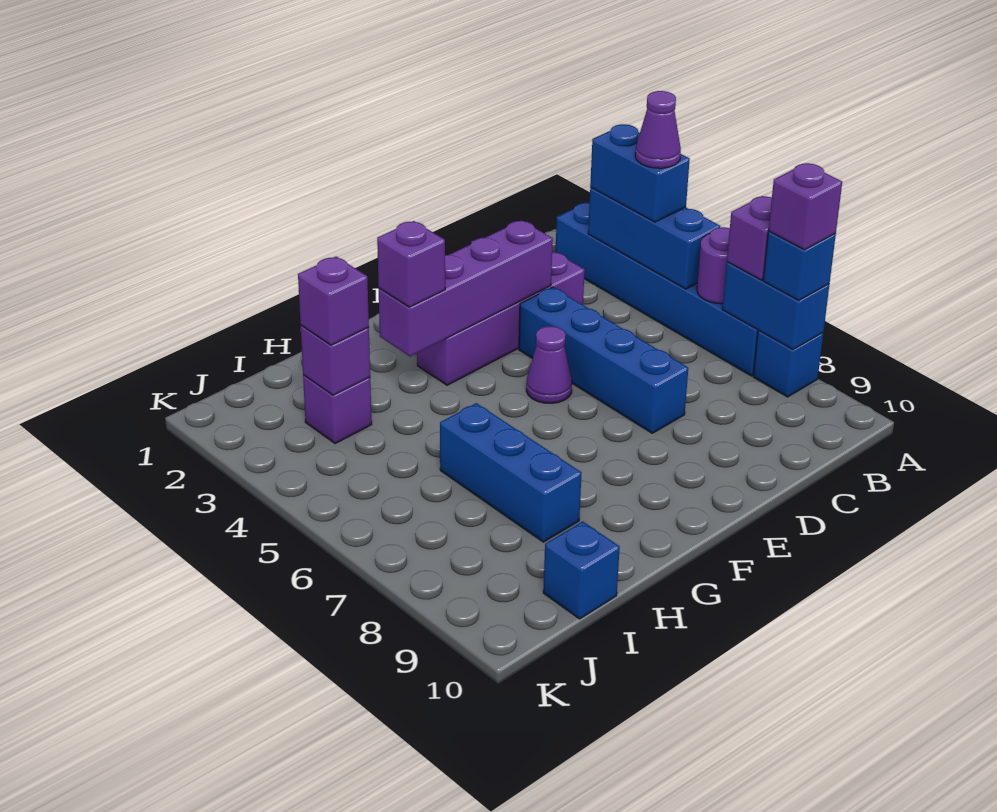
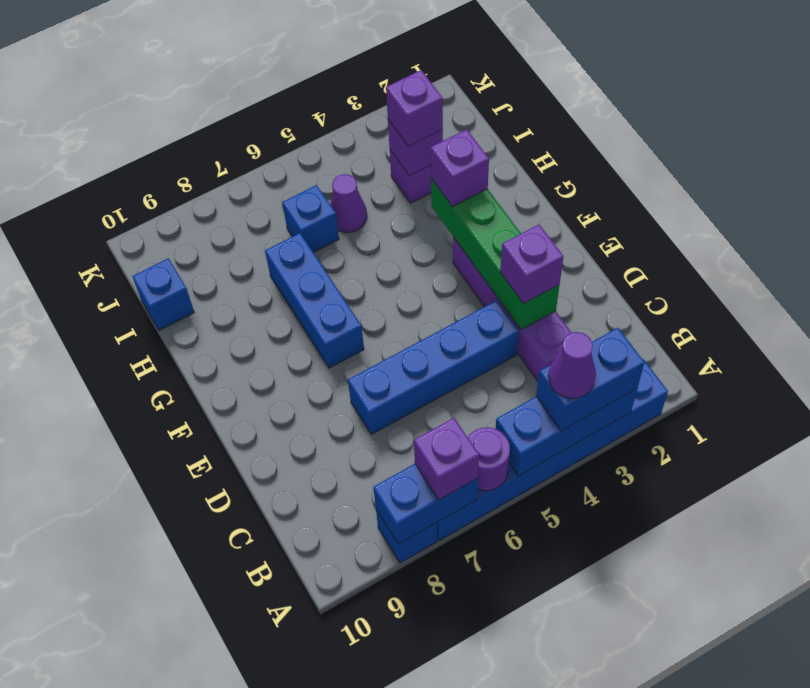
blue brick A8 level 3 -> blue brick I6 level 1
purple brick A8 level 4 -> purple brick D3 level 3
purple brick D3:G3 level 2 -> green brick D3:G3 level 2
purple cone E5 level 1 -> purple cone I5 level 1
blue brick H6:H8 level 1 -> blue brick F7:H7 level 1

